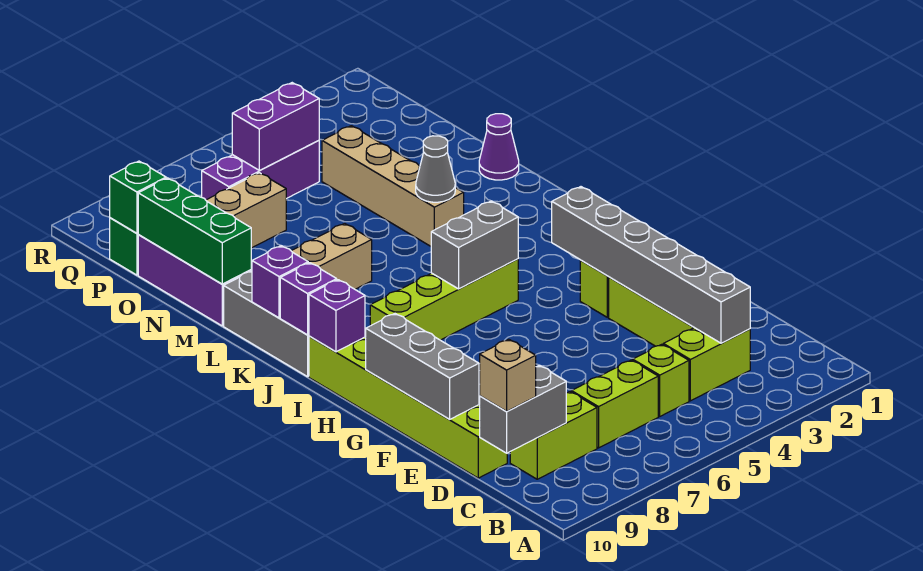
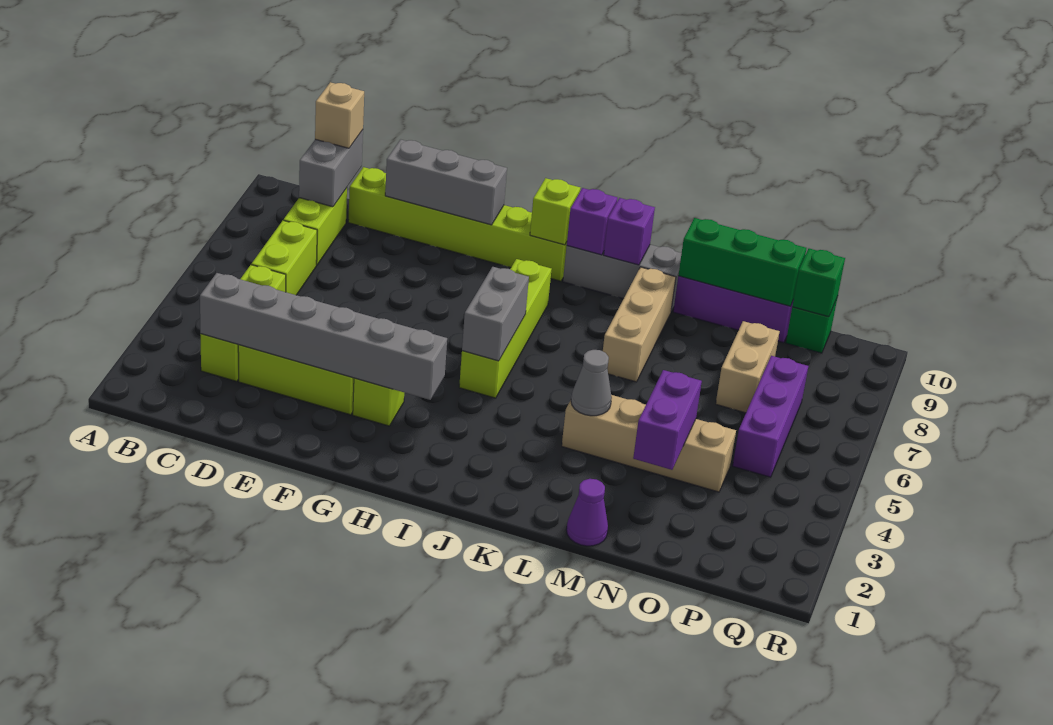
purple brick I10 level 2 -> lime brick I10 level 2
purple brick P5:P6 level 2 -> purple brick N3:N4 level 2

